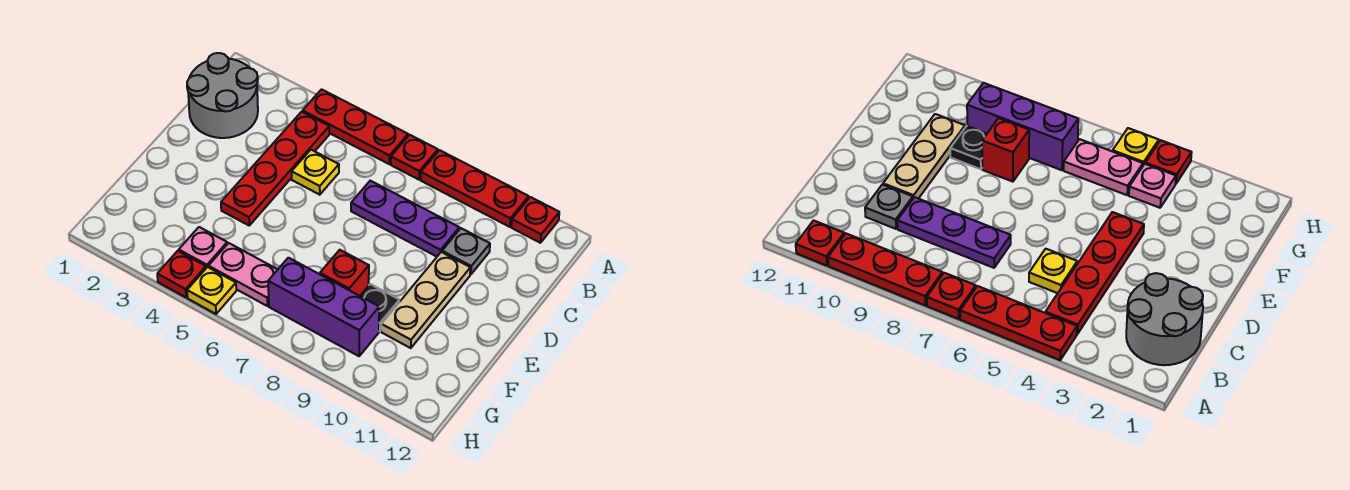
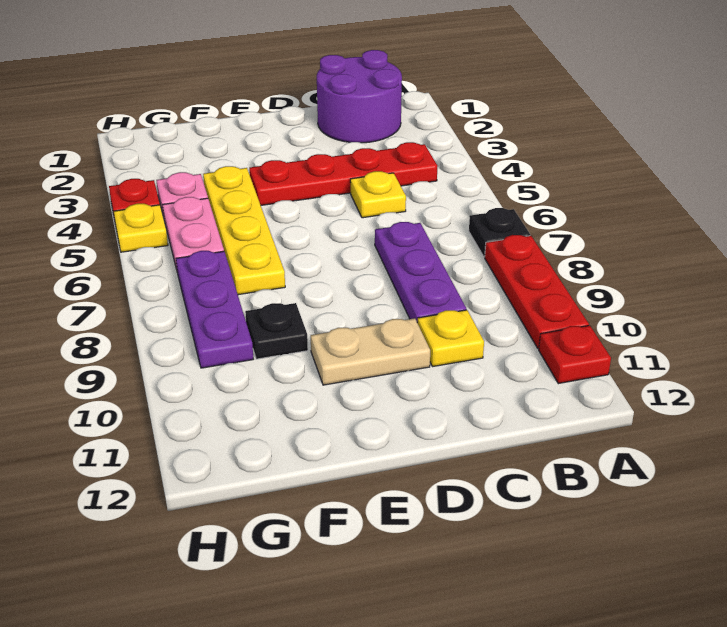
red plate A4:A6 level 1 -> none
red plate A7 level 1 -> black plate A7 level 1
grey round brick B1:C2 level 1 -> purple round brick B1:C2 level 1
grey plate C10 level 1 -> yellow plate C10 level 1
tan plate D10:F10 level 1 -> tan plate D10:E10 level 1
none -> yellow plate F4:F7 level 1
red brick F8 level 1 -> none
purple brick G7:G9 level 1 -> purple plate G7:G9 level 1

